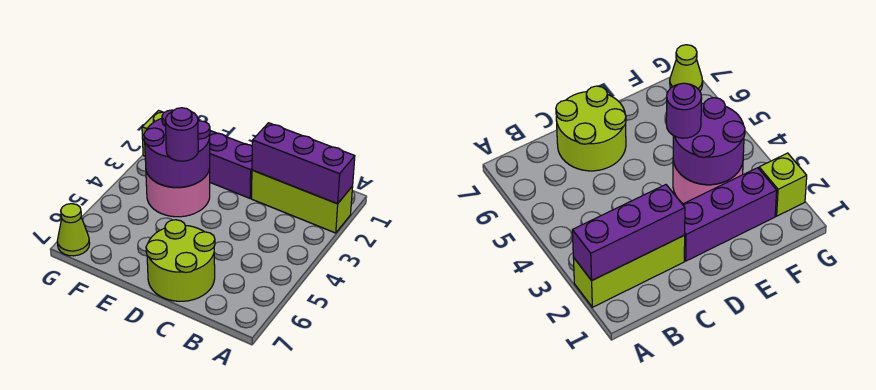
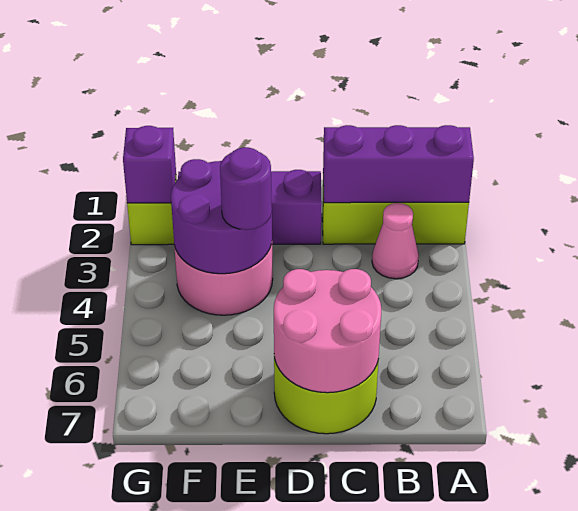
none -> pink cone B3 level 1
none -> pink round brick C6:D7 level 2
none -> purple brick G2 level 2
lime cone G7 level 1 -> none

